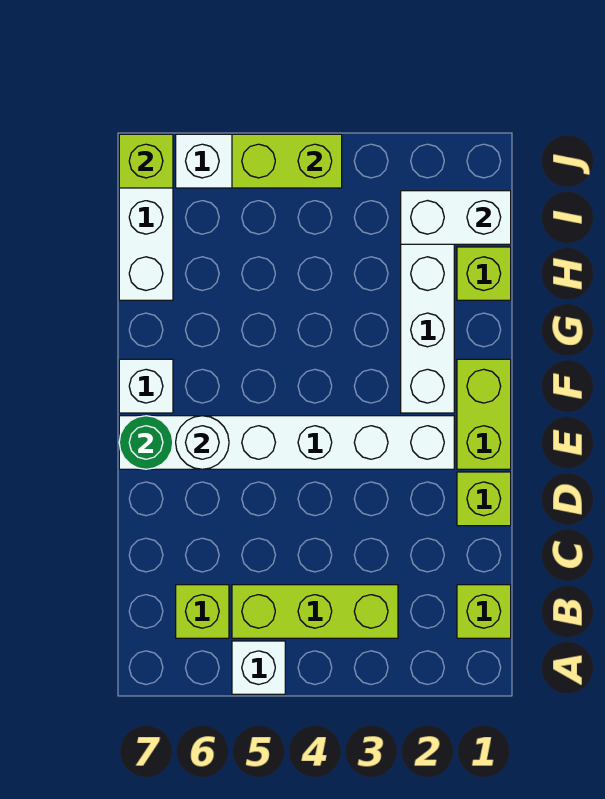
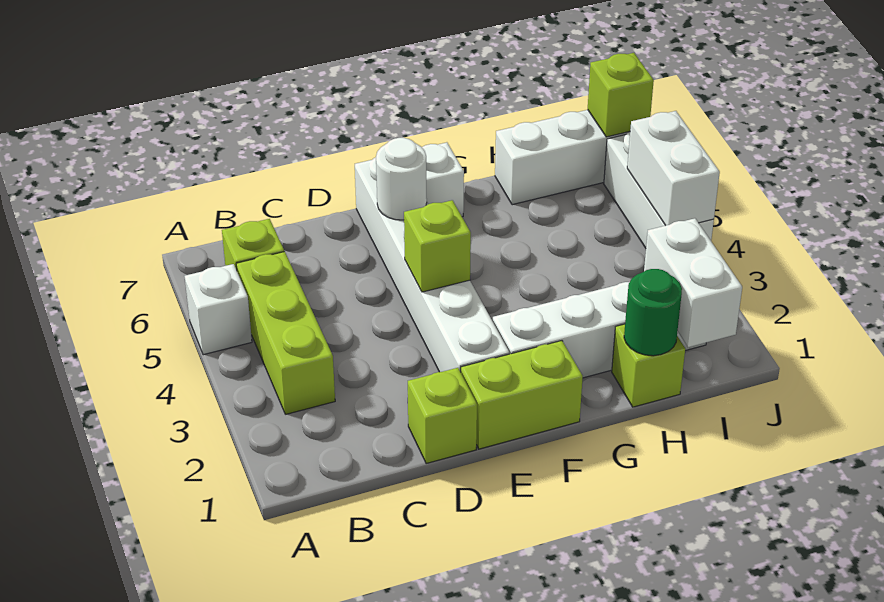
lime brick B1 level 1 -> lime brick E4 level 2
green round brick E7 level 2 -> green round brick H1 level 2
lime brick J4:J5 level 2 -> white brick J4:J5 level 2

